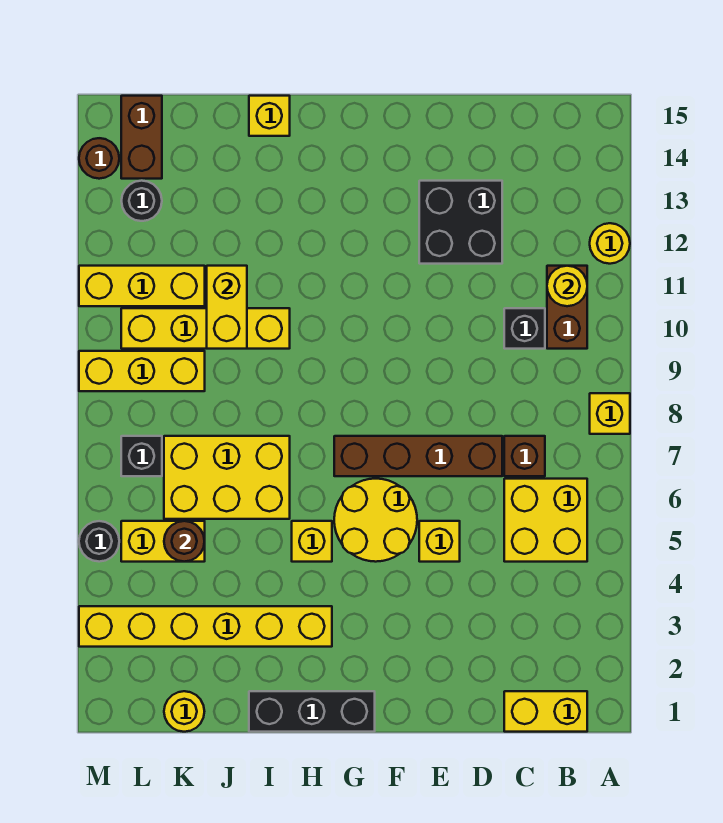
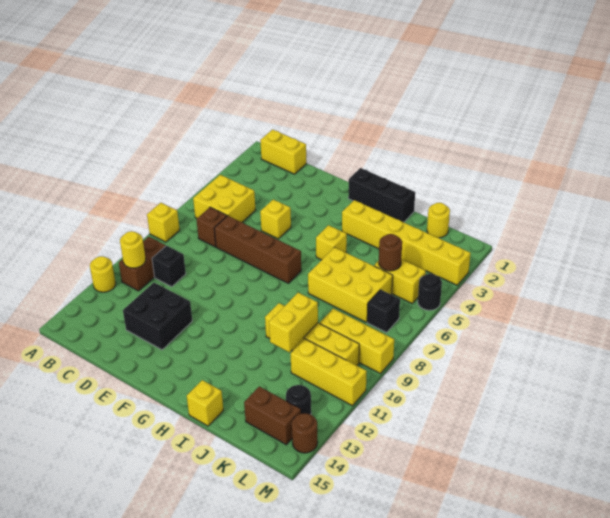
yellow round brick F5:G6 level 1 -> none
brown brick L14:L15 level 1 -> brown brick K14:L14 level 1

